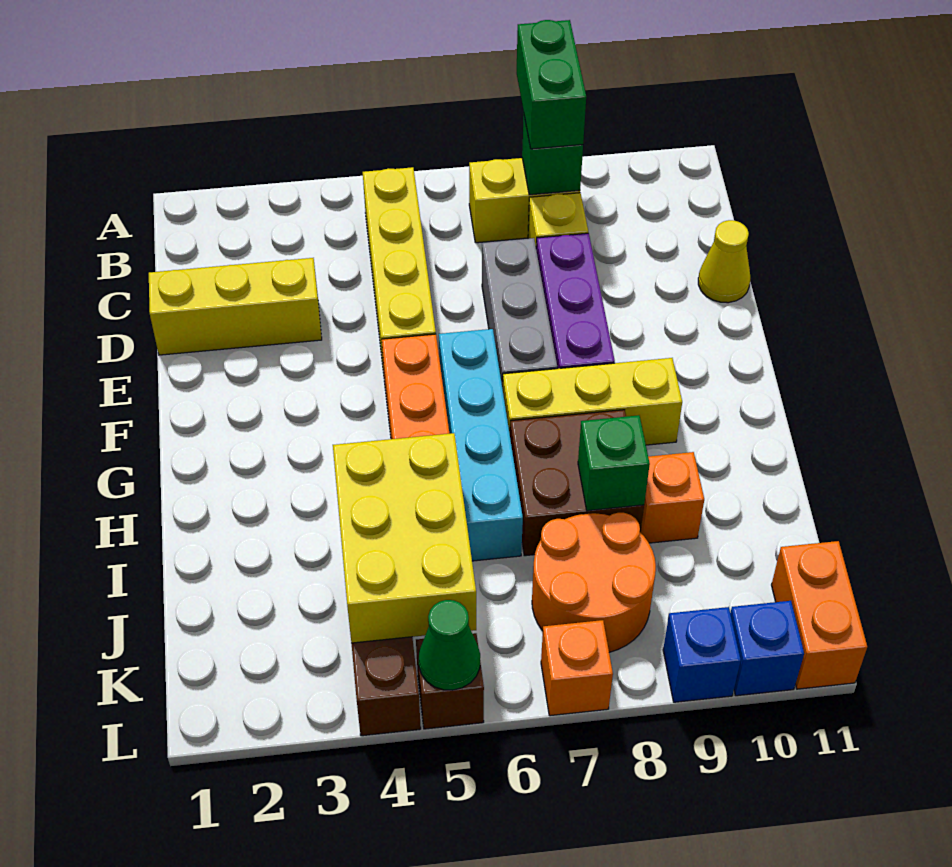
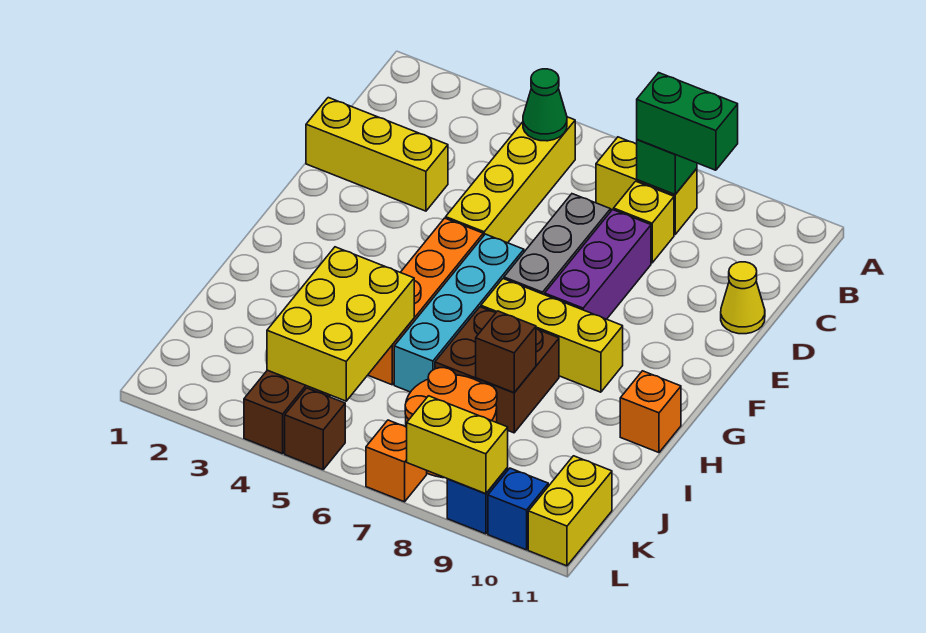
green brick A8:B8 level 3 -> green brick B8:B9 level 3
green brick I8 level 2 -> brown brick I8 level 2
orange brick I9 level 1 -> orange brick H11 level 1
orange brick K11:L11 level 1 -> yellow brick K11:L11 level 1
green cone L5 level 2 -> green cone B5 level 2
none -> yellow brick L8:L9 level 2

